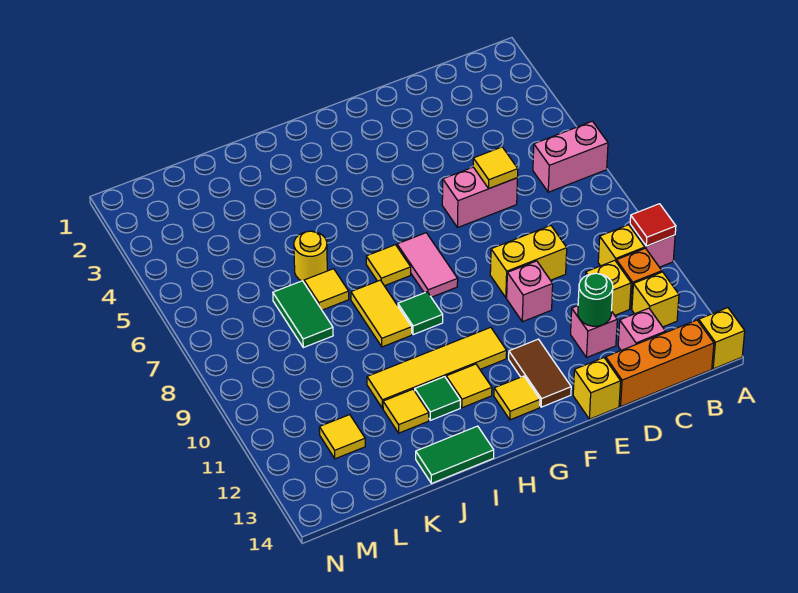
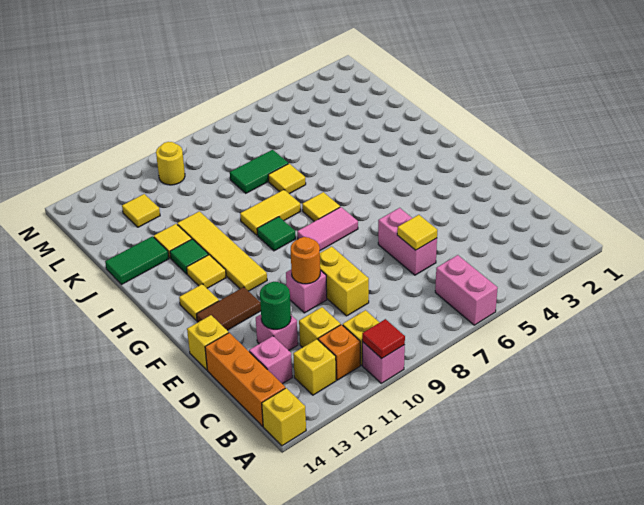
none -> orange round brick E10 level 2
green tile I14:J14 level 1 -> green tile J13:J14 level 1
yellow round brick J6 level 1 -> yellow round brick M10 level 1

